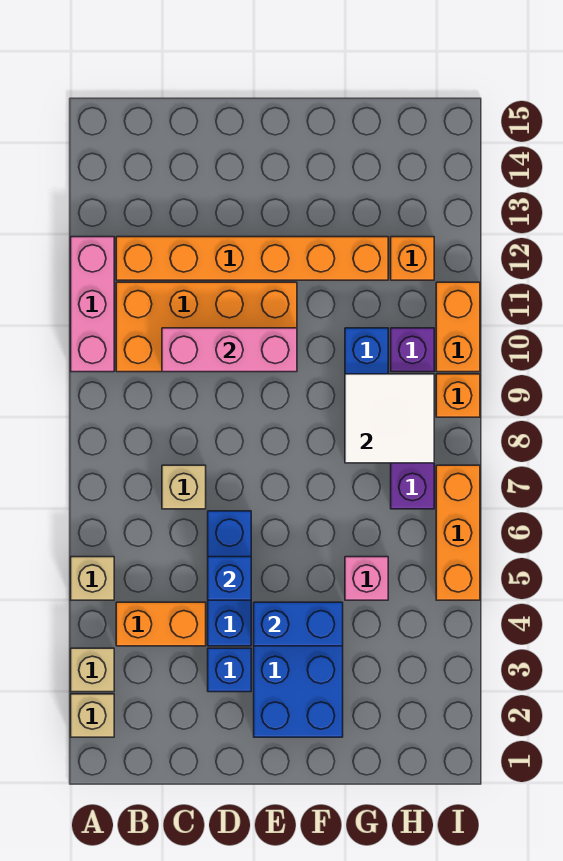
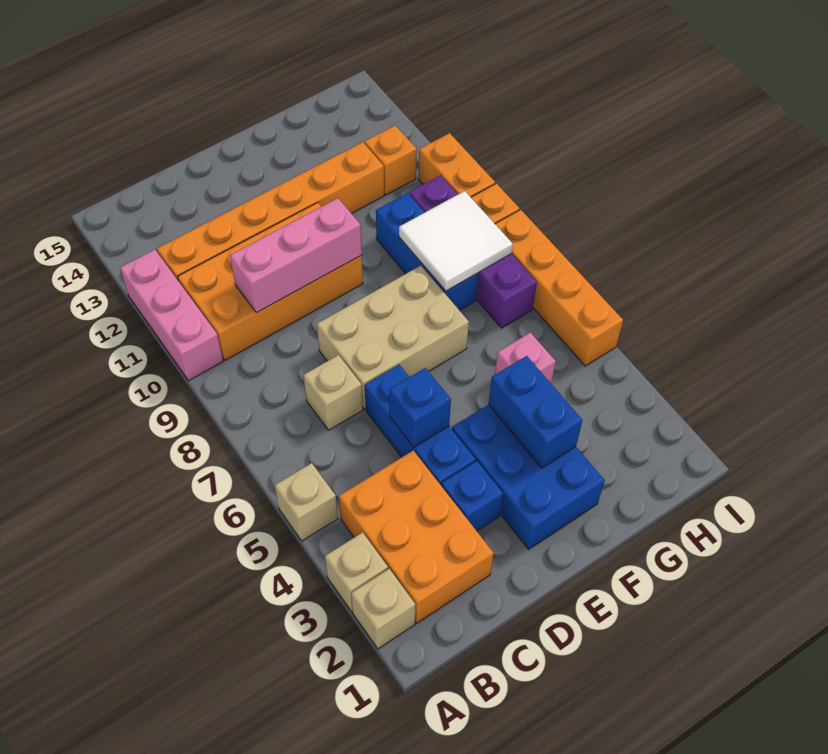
orange brick B4:C4 level 1 -> orange brick B2:C4 level 1
none -> tan brick D7:F8 level 1
blue brick E4:F4 level 2 -> blue brick F3:F4 level 2
orange brick I5:I7 level 1 -> orange brick I5:I8 level 1

